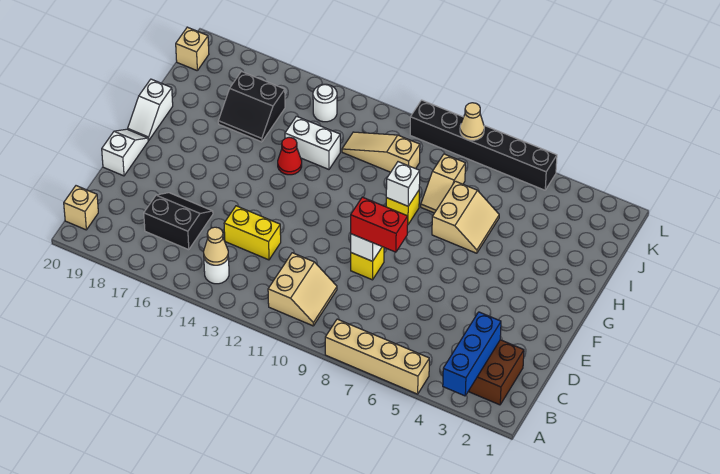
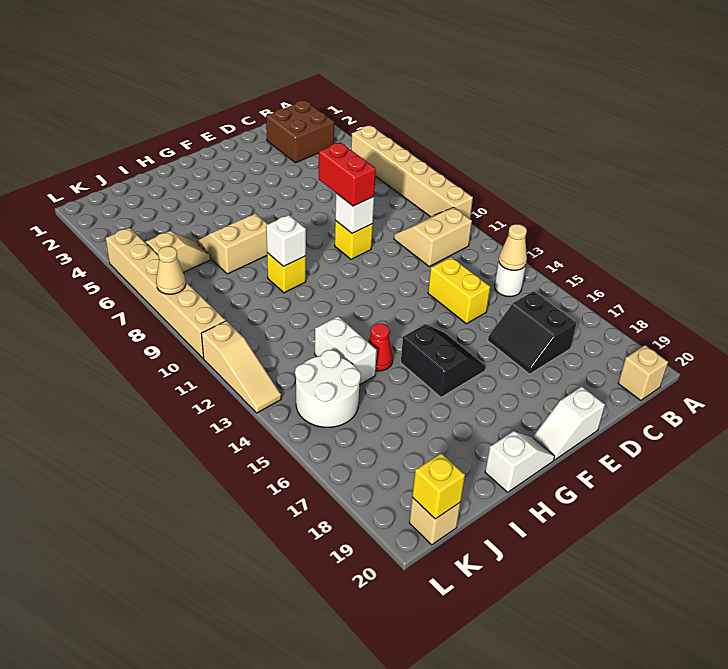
blue brick A3:C3 level 2 -> none
tan brick A5:A8 level 1 -> tan brick A5:A10 level 1
tan slope I8:J8 level 1 top J -> tan slope J6:K6 level 1 top K
black slope I16:J17 level 1 top J -> black slope F15:G16 level 1 top G
tan slope J10:J12 level 1 top 10 -> tan slope L11:L13 level 1 top 11
white round brick K14 level 1 -> white round brick J14:K15 level 1
none -> yellow brick K20 level 2
black brick L5:L10 level 1 -> tan brick L5:L10 level 1

